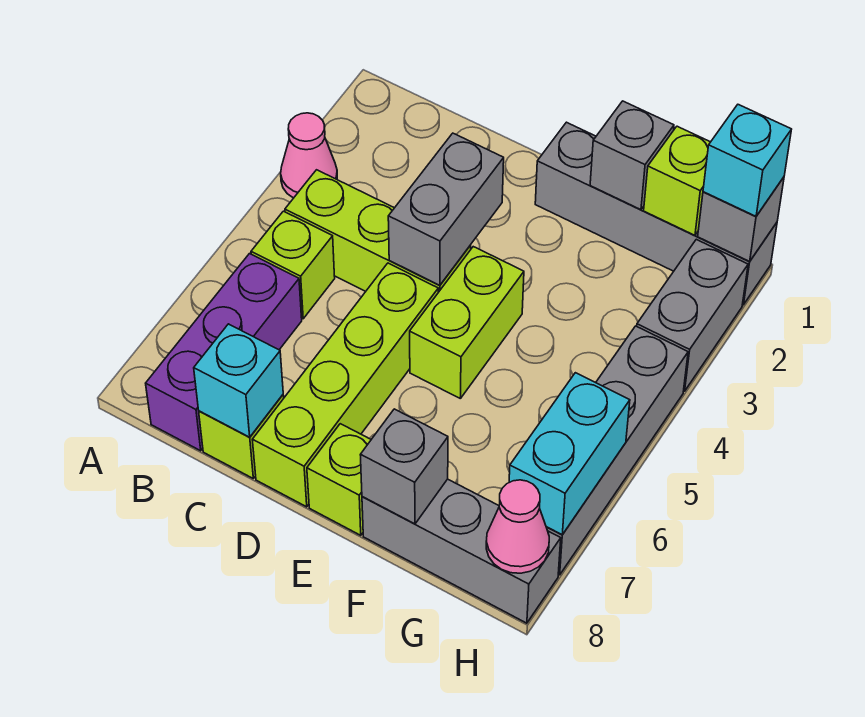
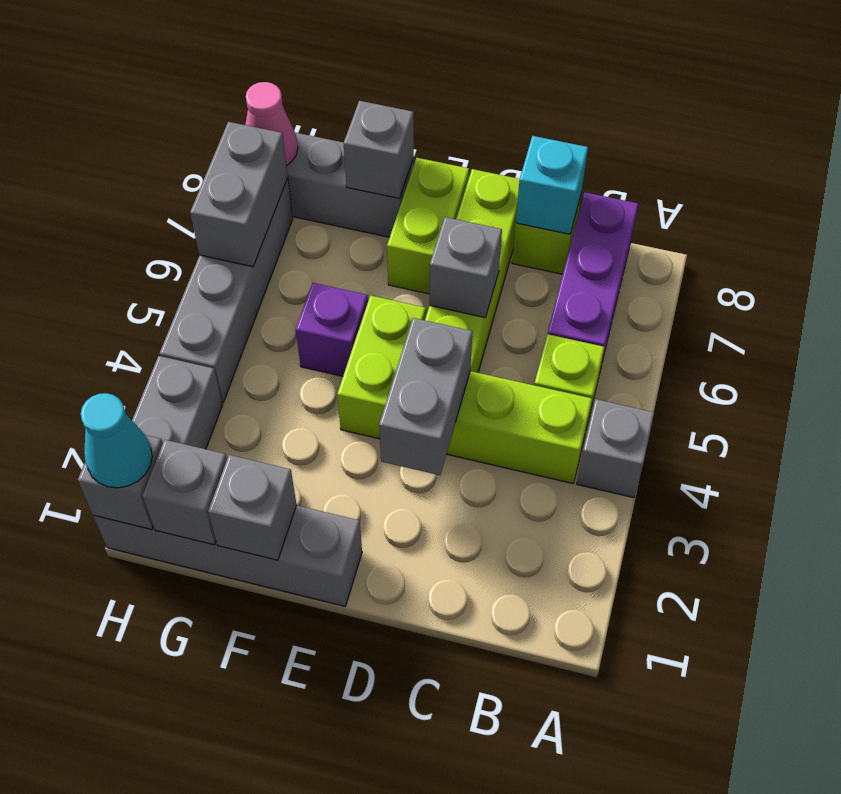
pink cone A3 level 1 -> none
none -> grey brick A4 level 1
none -> grey brick D6 level 2
lime brick E8 level 1 -> lime brick E7:E8 level 1
none -> purple brick F5 level 1
lime brick G1 level 2 -> grey brick G1 level 2
cyan brick H1 level 3 -> cyan cone H1 level 3
cyan brick H6:H7 level 2 -> grey brick H6:H7 level 2

